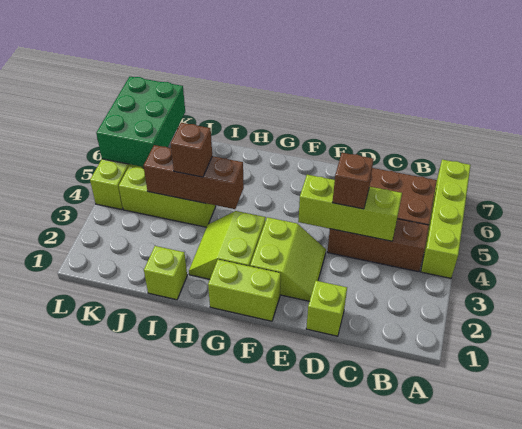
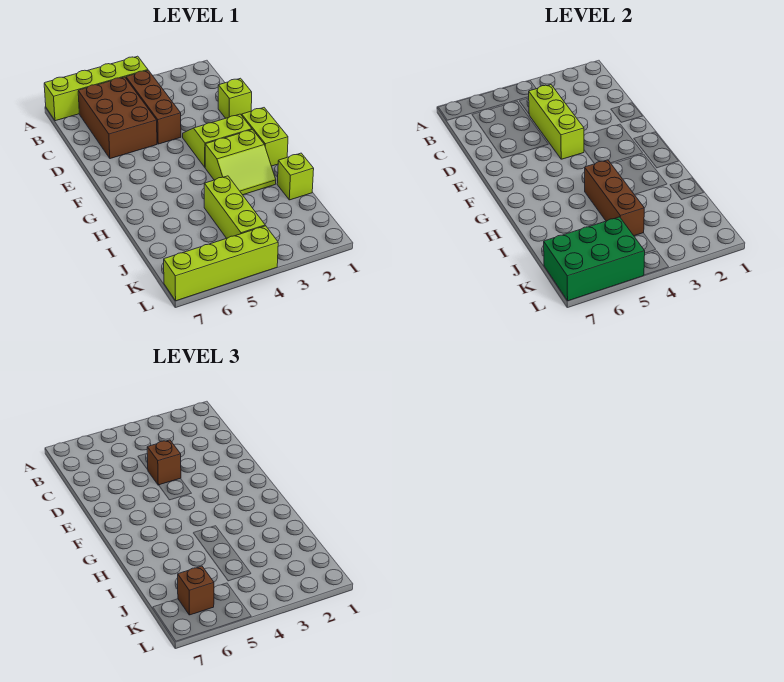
brown brick I4 level 3 -> brown brick K6 level 3

